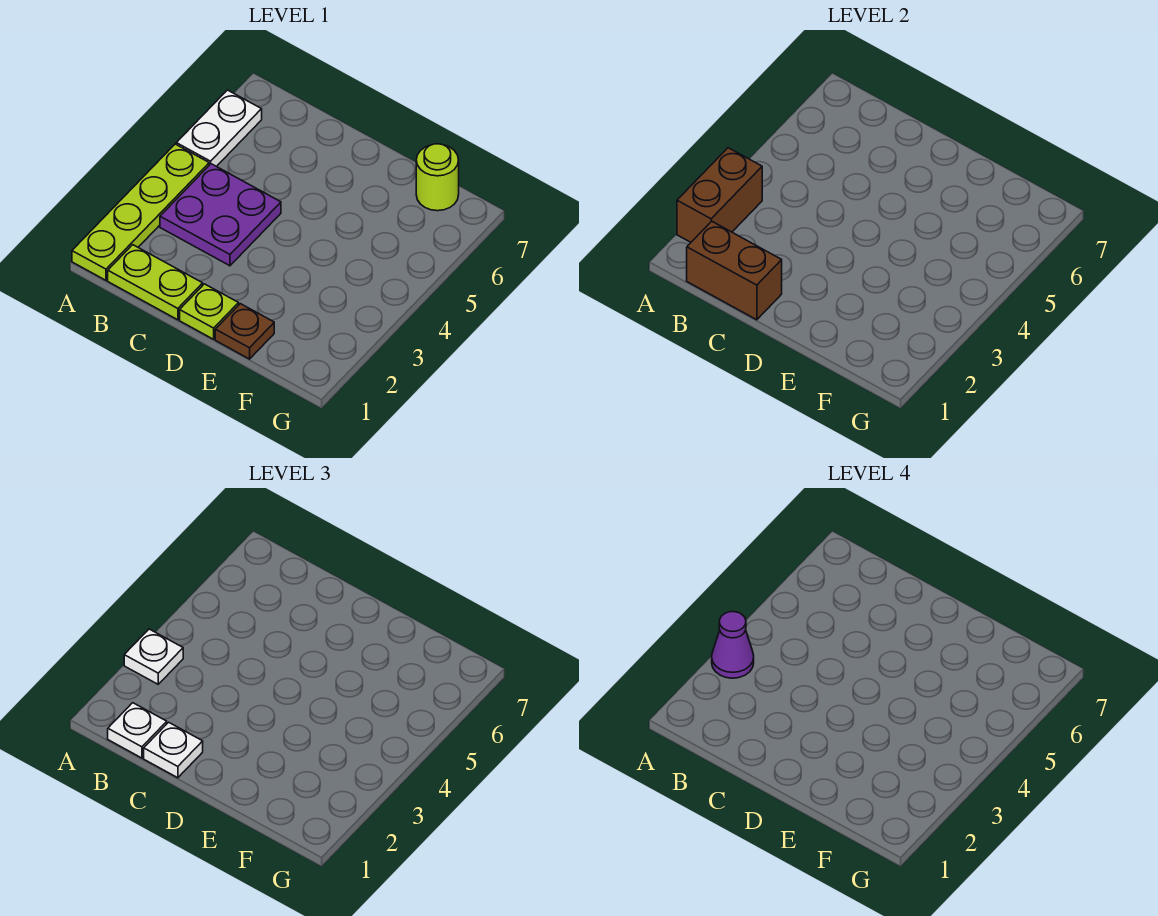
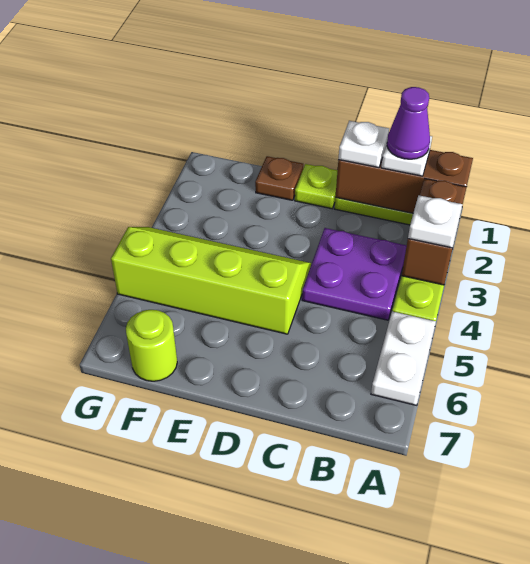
purple cone A3 level 4 -> purple cone B1 level 4
brown brick B1:C1 level 2 -> brown brick A1:C1 level 2
none -> lime slope D4:G5 level 1 top 5

